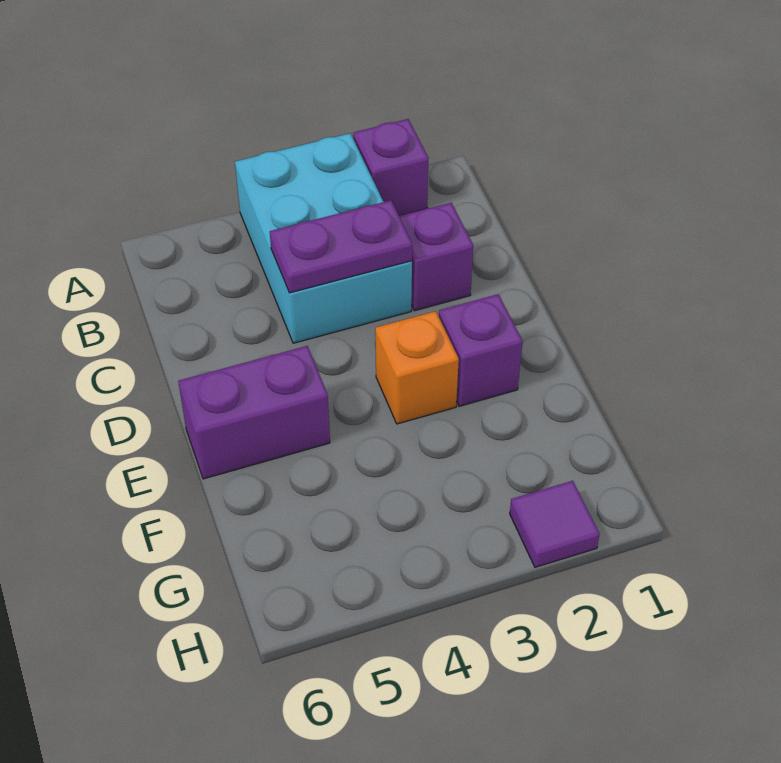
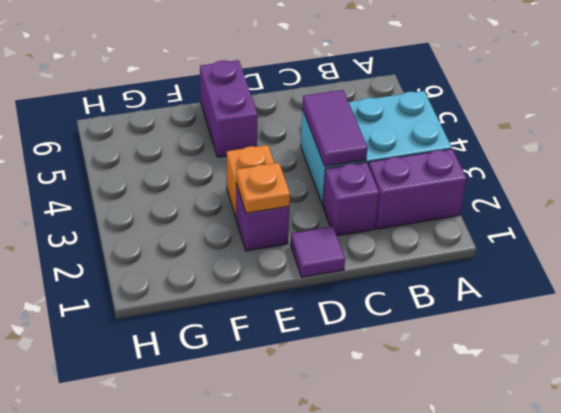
purple brick A2 level 1 -> purple brick A2:B2 level 1
purple plate C3:C4 level 2 -> purple tile C3:C4 level 2
none -> orange plate E2 level 2
purple tile H2 level 1 -> purple tile D1 level 1

